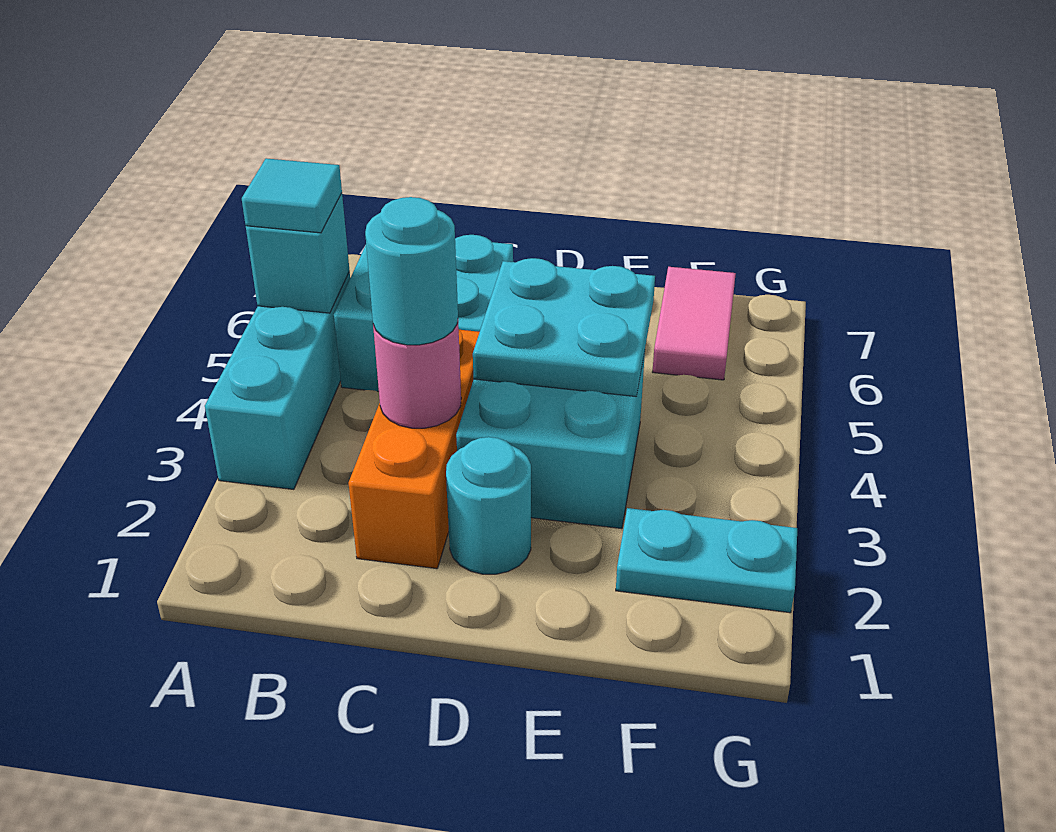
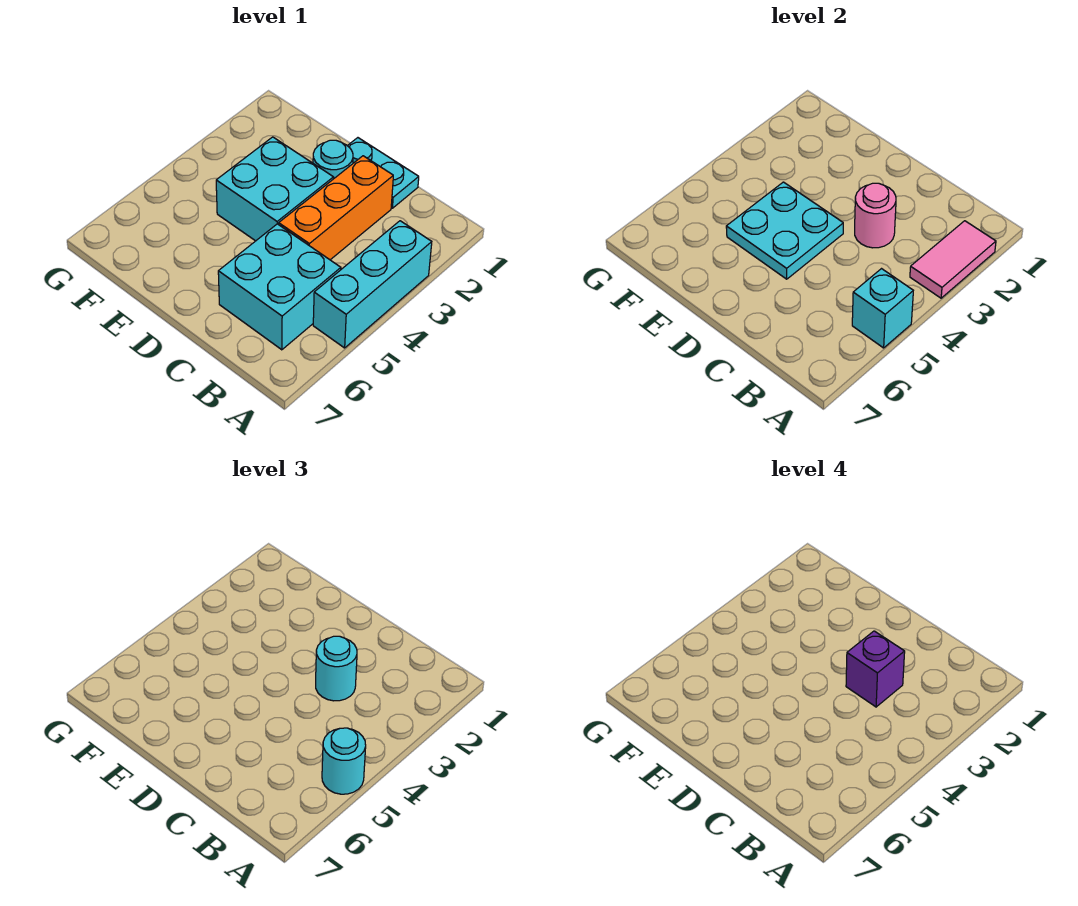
cyan tile A5 level 3 -> cyan round brick A5 level 3
none -> purple brick C3 level 4
cyan plate F2:G2 level 1 -> cyan plate C1:D1 level 1
pink tile F6:F7 level 1 -> pink tile A2:A3 level 2

